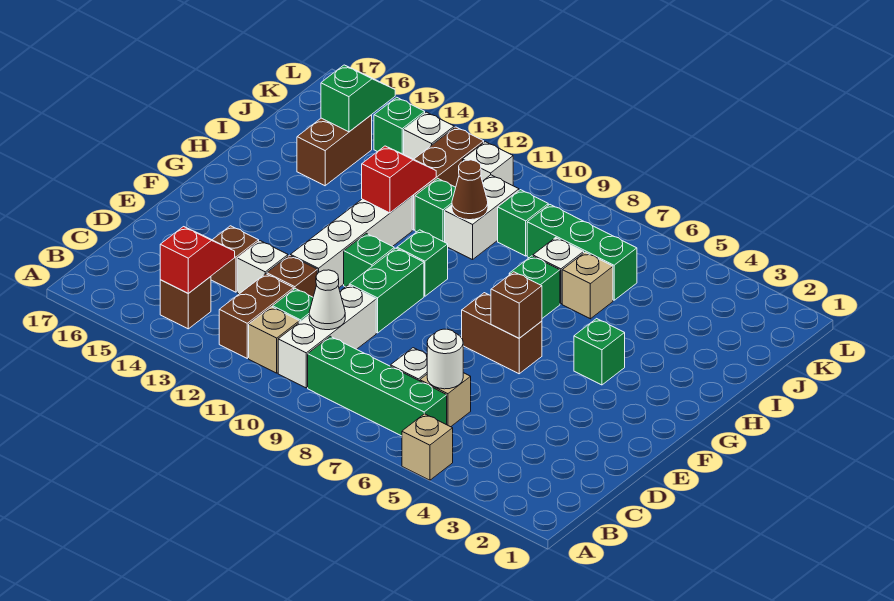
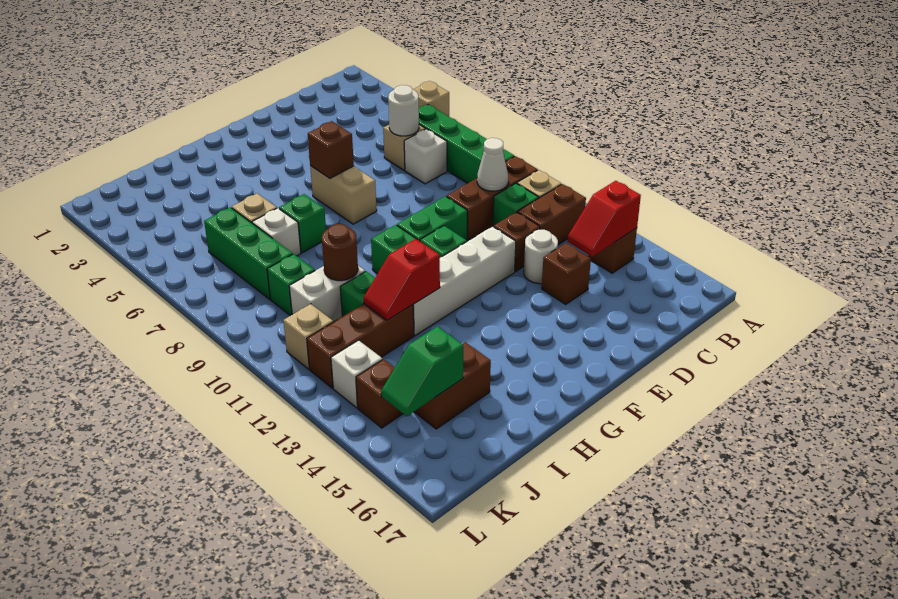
white brick B10:D10 level 1 -> brown brick B10:D10 level 1
white brick D13 level 1 -> white round brick D13 level 1
brown brick F6:F7 level 1 -> tan brick F6:F7 level 1
green brick G4 level 1 -> none
brown cone I10 level 2 -> brown round brick I10 level 2
white brick K11 level 1 -> tan brick K11 level 1
green brick K14 level 1 -> brown brick K14 level 1

